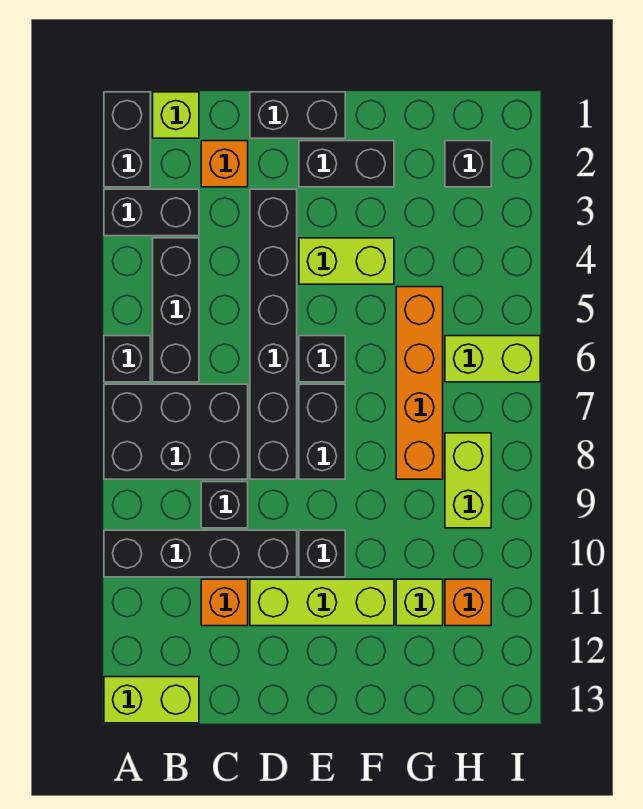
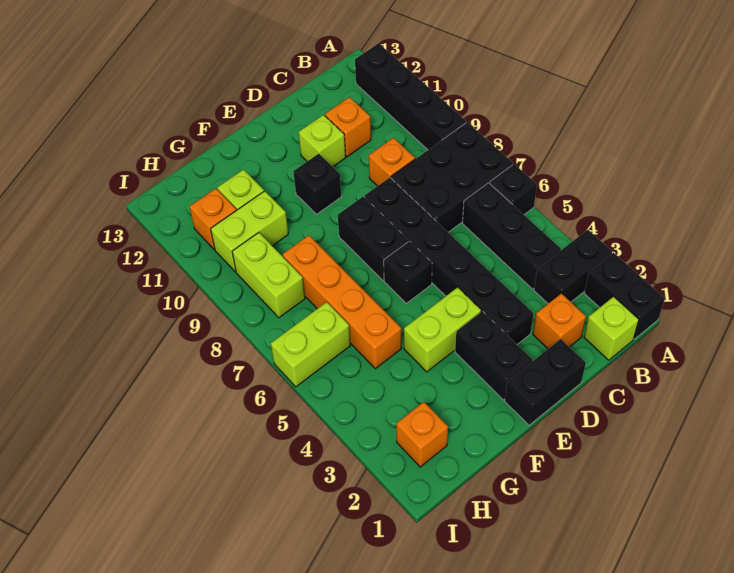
black brick A10:D10 level 1 -> black brick A9:A12 level 1
lime brick A13:B13 level 1 -> lime brick G10:H10 level 1
black brick C9 level 1 -> orange brick C9 level 1
lime brick D11:F11 level 1 -> lime brick D11 level 1
black brick E2:F2 level 1 -> black brick E2:E3 level 1
black brick H2 level 1 -> orange brick H2 level 1

